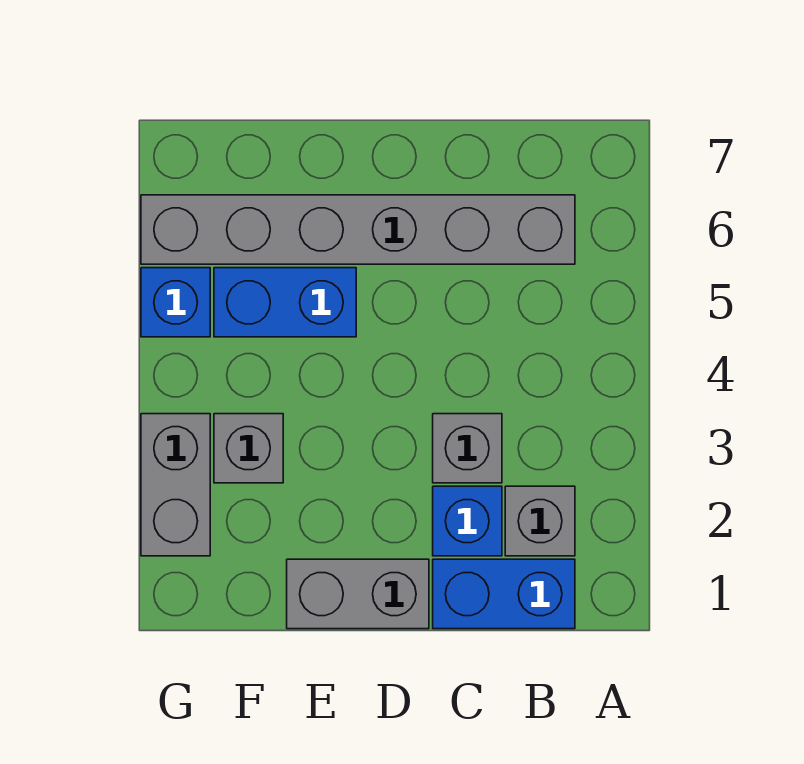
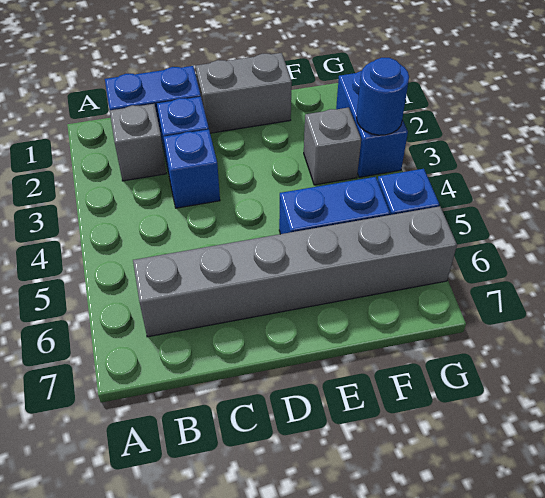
grey brick C3 level 1 -> blue brick C3 level 1
grey brick G2:G3 level 1 -> blue brick G2:G3 level 1
none -> blue round brick G3 level 2

